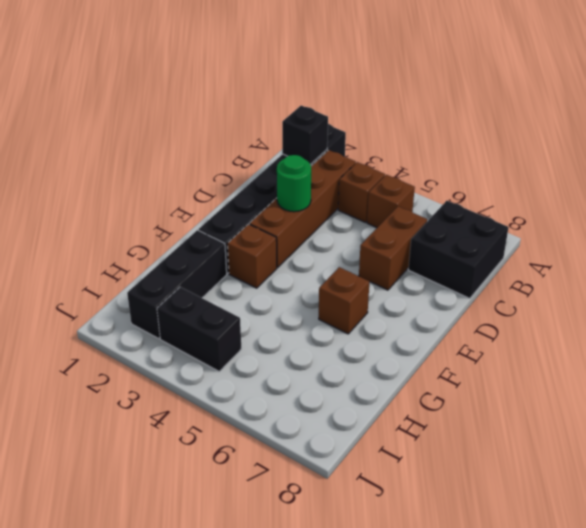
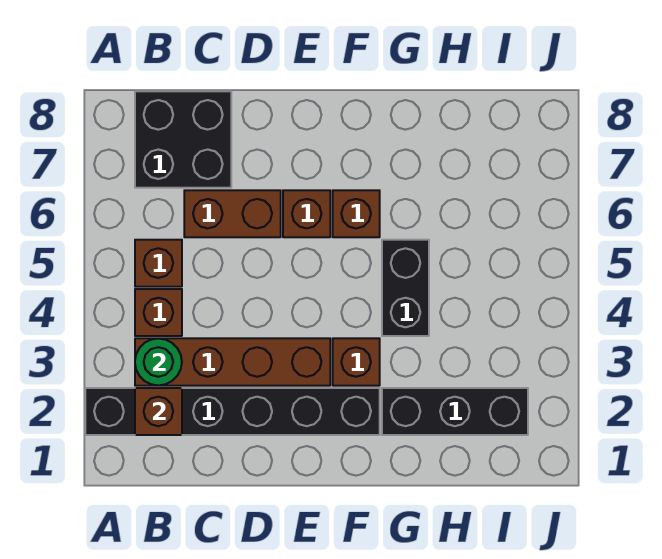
black brick B2 level 2 -> brown brick B2 level 2
green round brick D3 level 2 -> green round brick B3 level 2
none -> brown brick E6 level 1
black brick I3:I4 level 1 -> black brick G4:G5 level 1

